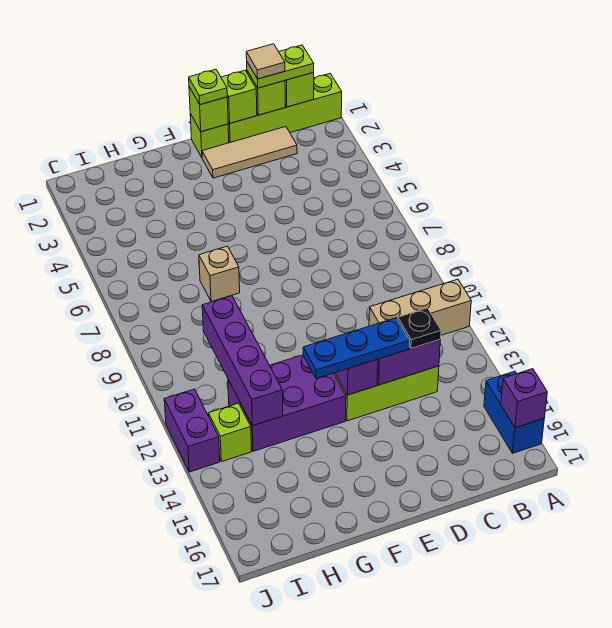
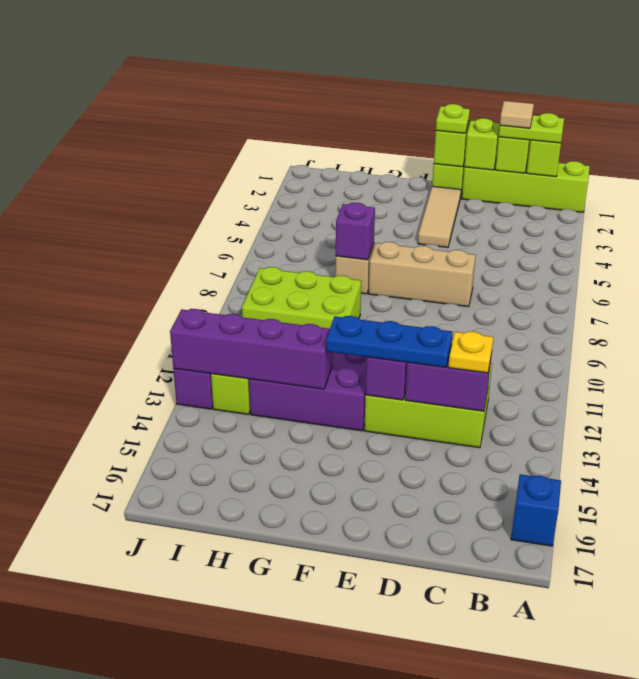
tan brick A11:C11 level 1 -> tan brick D7:F7 level 1
blue brick A15:A16 level 1 -> blue brick A16 level 1
purple brick A16 level 2 -> purple brick G7 level 2
tan tile C2:E2 level 1 -> tan tile E2:E4 level 1
black plate C13 level 3 -> yellow plate C13 level 3
none -> lime brick G9:I10 level 1
purple brick H10:H13 level 2 -> purple brick G13:J13 level 2

